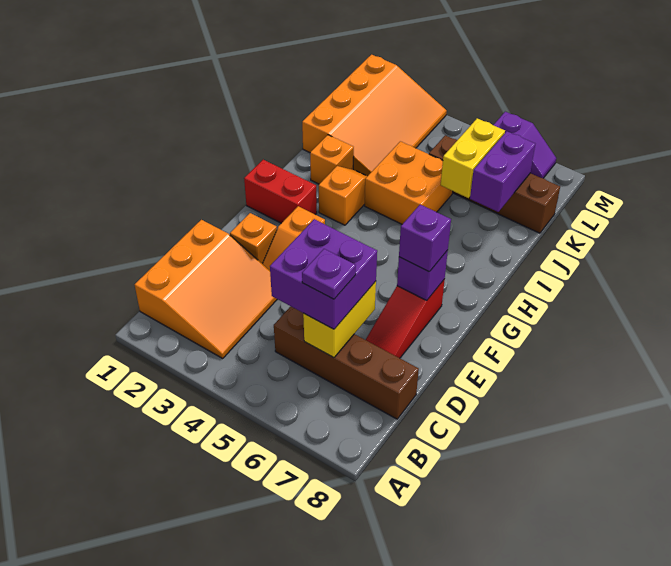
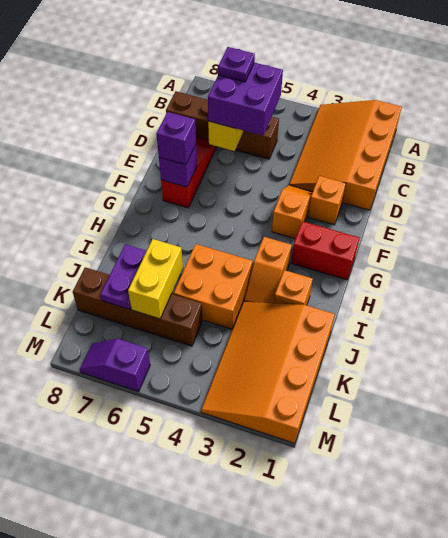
orange slope B1:D3 level 1 top 1 -> orange slope A1:D3 level 1 top 1
purple brick J7:K7 level 2 -> purple plate J7:K7 level 2

